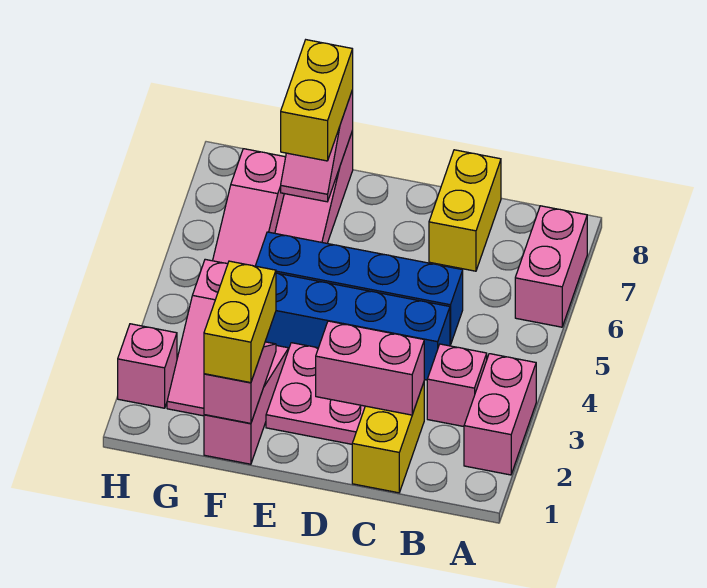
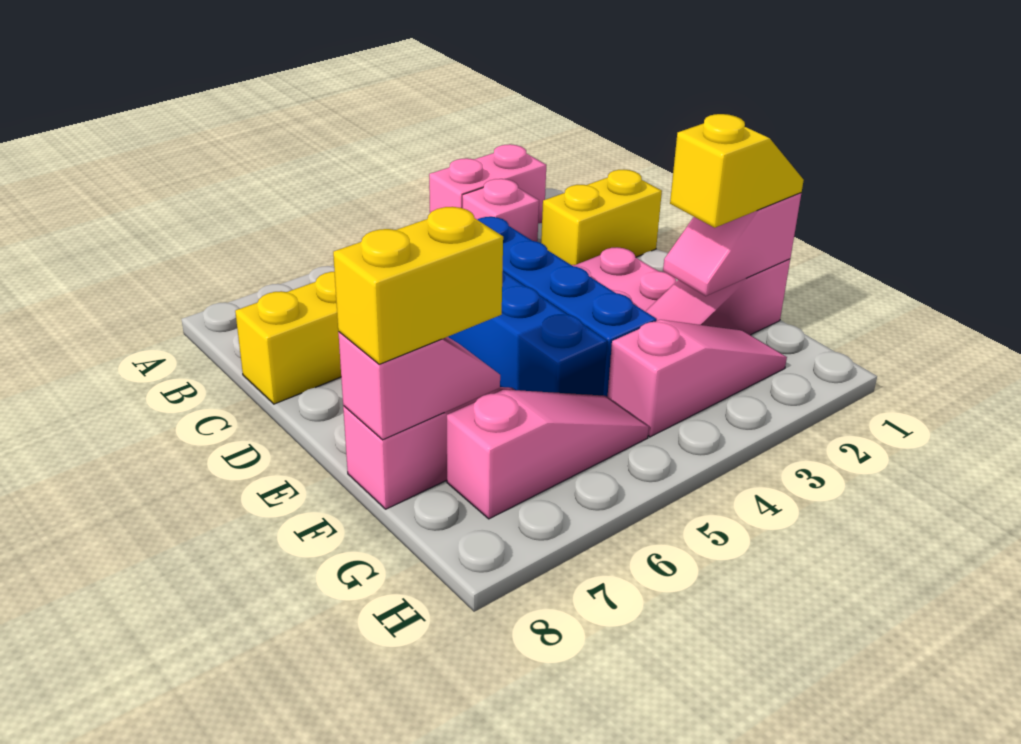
pink brick A6:A7 level 1 -> none
pink brick C2:D2 level 2 -> none
yellow brick F1:F2 level 3 -> yellow slope F1:F2 level 3 top 2
pink brick H2 level 1 -> none

